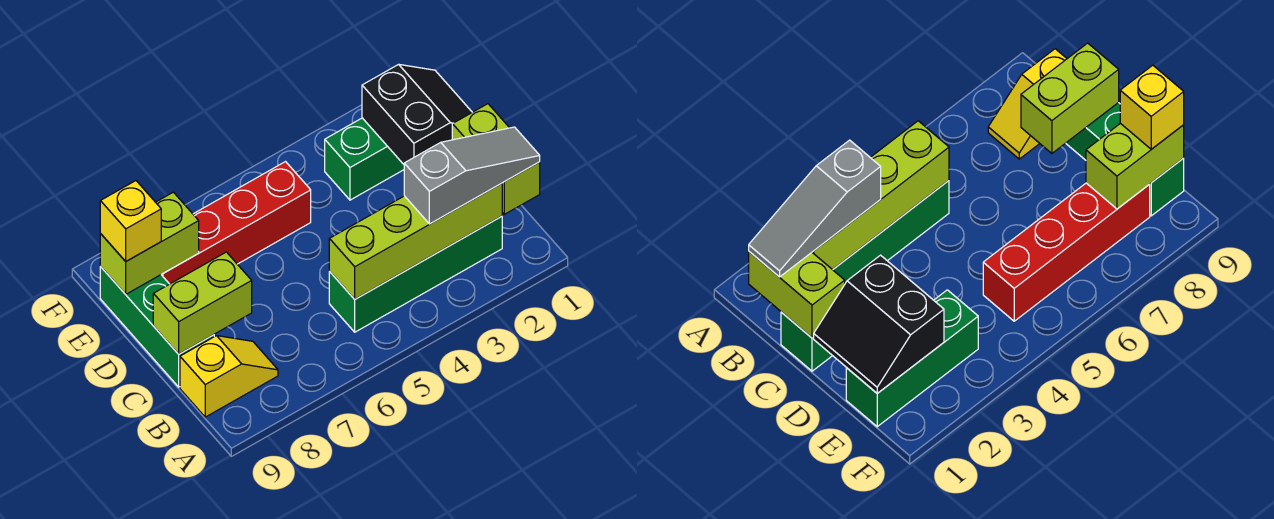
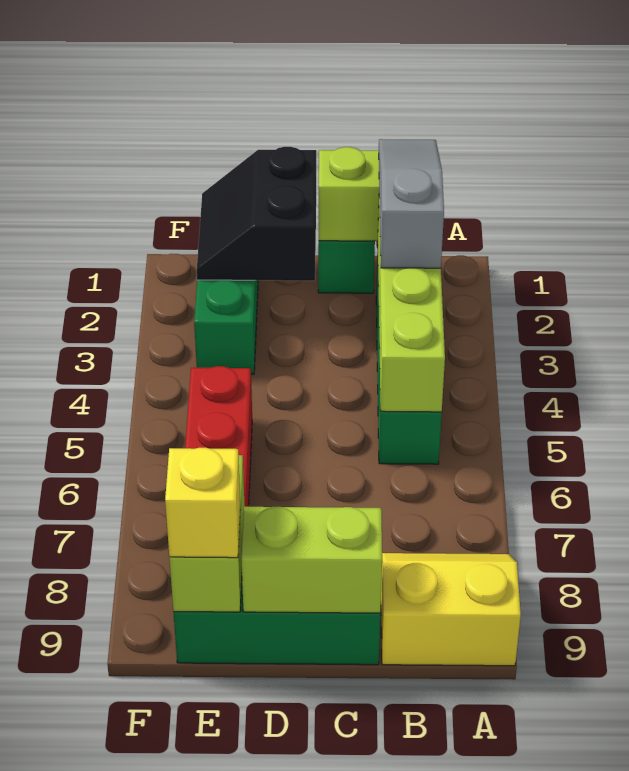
yellow slope B8:B9 level 1 top 9 -> yellow slope A8:B9 level 1 top 9
lime brick C8:C9 level 2 -> lime brick C9:D9 level 2
black slope D1:E2 level 2 top 2 -> black slope D1:E2 level 2 top D

